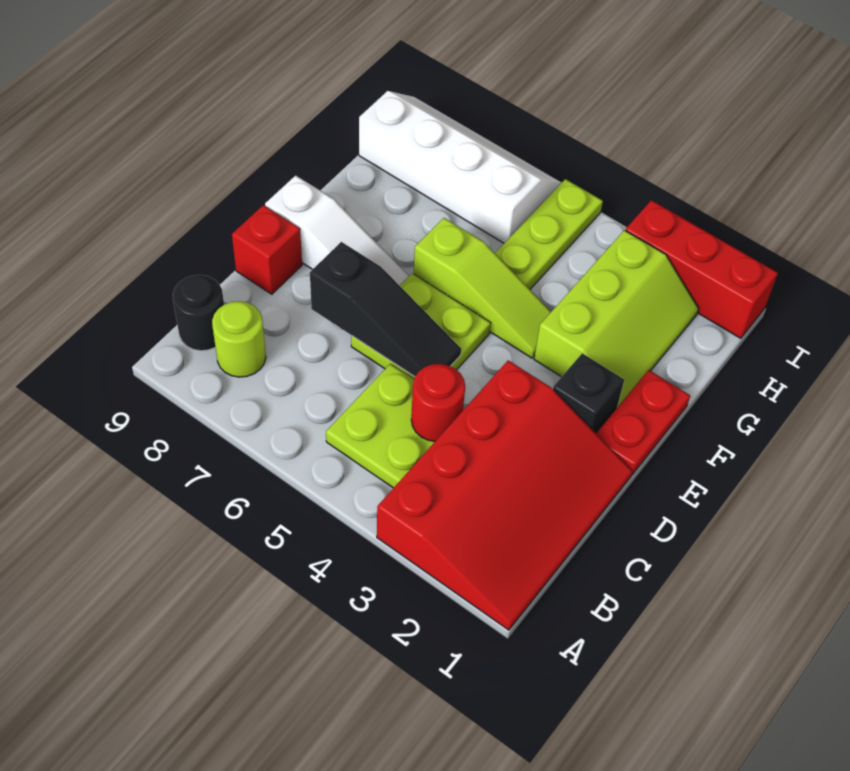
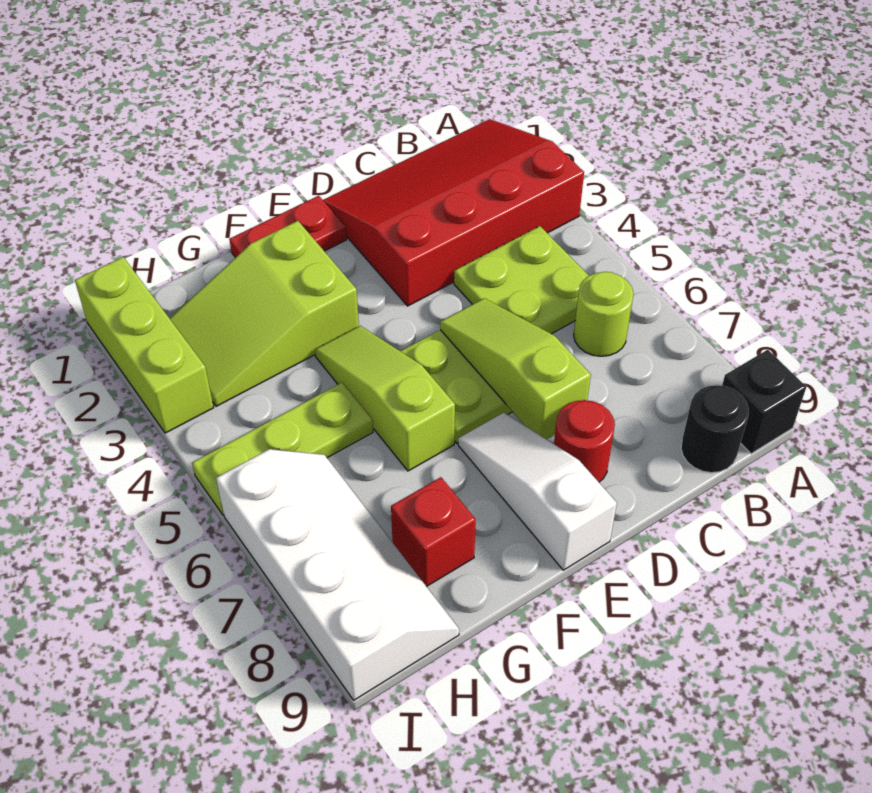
lime round brick B8 level 1 -> lime round brick B6 level 1
red round brick C4 level 2 -> red round brick D8 level 1
black slope D5:D7 level 2 top 7 -> lime slope D5:D7 level 2 top 7
red brick D9 level 1 -> red brick G8 level 1
black brick E2 level 1 -> black brick A9 level 1
lime slope F2:H3 level 1 top 3 -> lime slope F2:H3 level 1 top F
white slope H6:I9 level 1 top H -> white slope H6:I9 level 1 top I
red brick I1:I3 level 1 -> lime brick I1:I3 level 1

